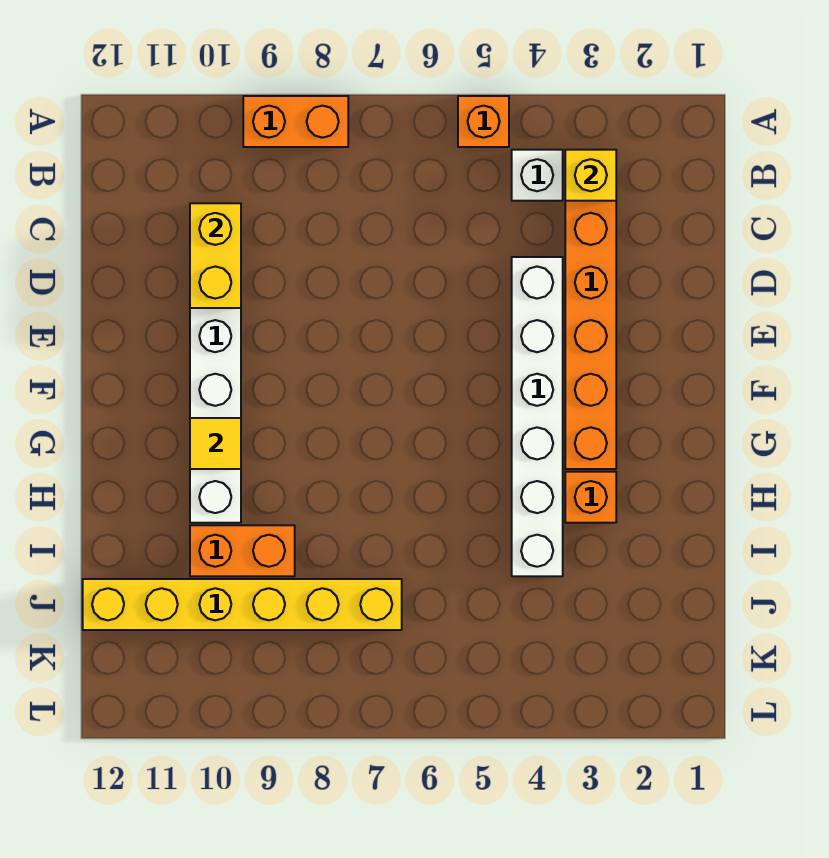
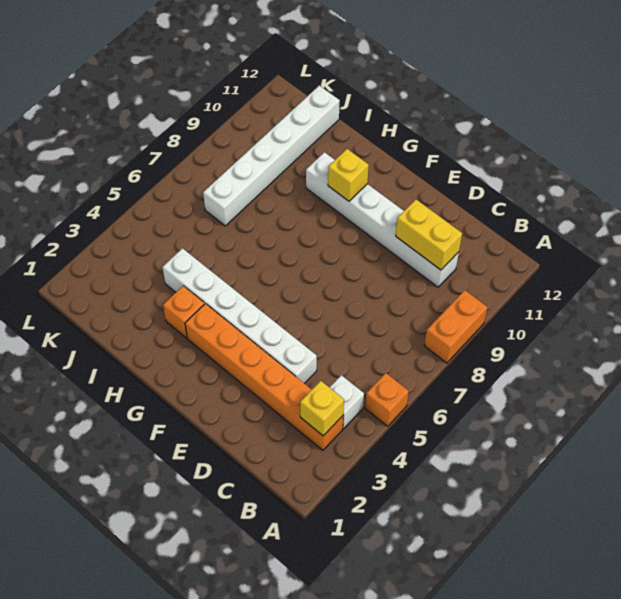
yellow tile G10 level 2 -> yellow brick G10 level 2
orange brick I9:I10 level 1 -> none
yellow brick J7:J12 level 1 -> white brick J7:J12 level 1

